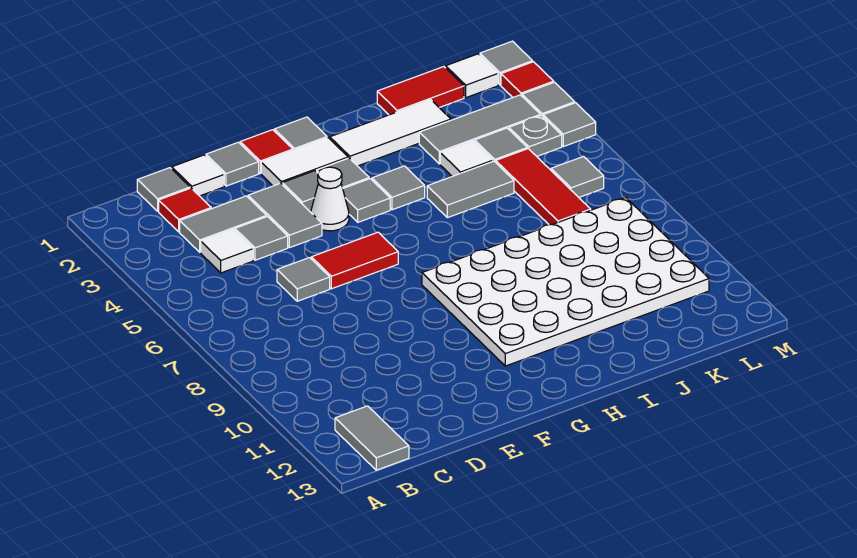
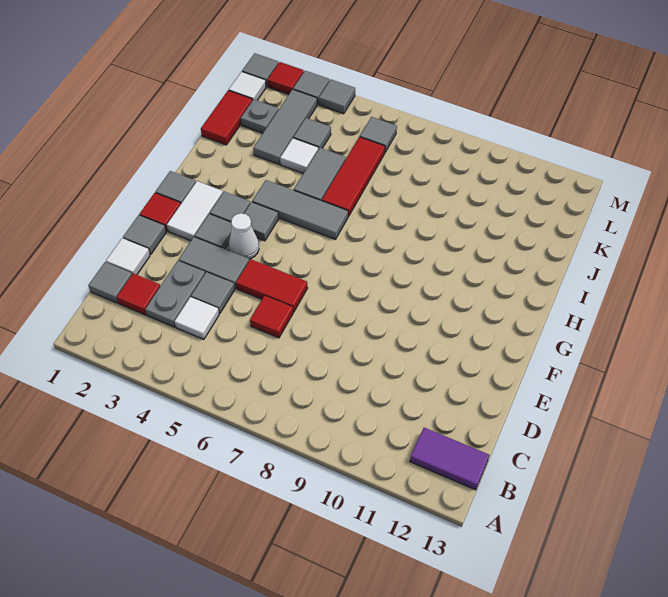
grey tile B12:B13 level 1 -> purple tile B12:B13 level 1
grey tile C3:D3 level 1 -> grey plate C3:D3 level 1
grey tile D6 level 1 -> red tile D6 level 1
red tile E6:F6 level 1 -> red tile E5:E6 level 1
white plate G8:L11 level 1 -> none
white tile H2:J2 level 1 -> none
grey tile H4 level 1 -> grey tile H4:H6 level 1
red tile K5:K7 level 1 -> red tile I6:K6 level 1
grey plate L4 level 1 -> grey plate K2 level 1

